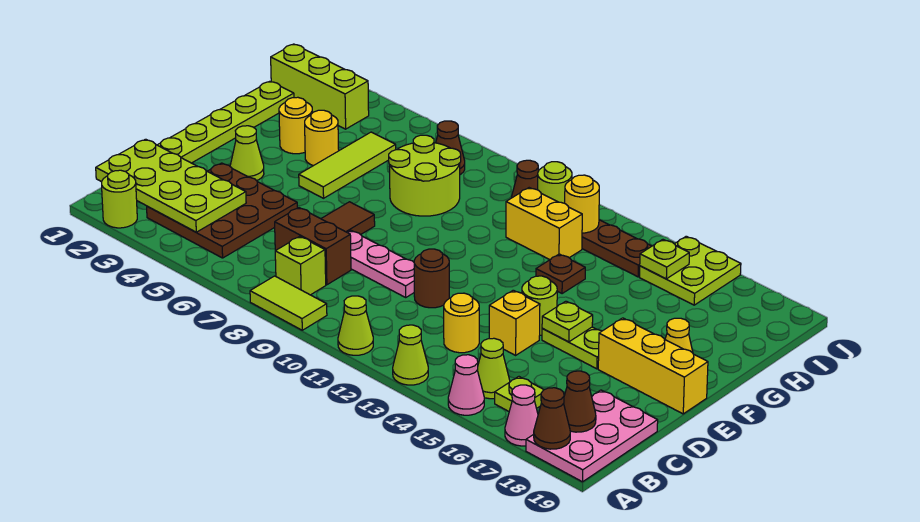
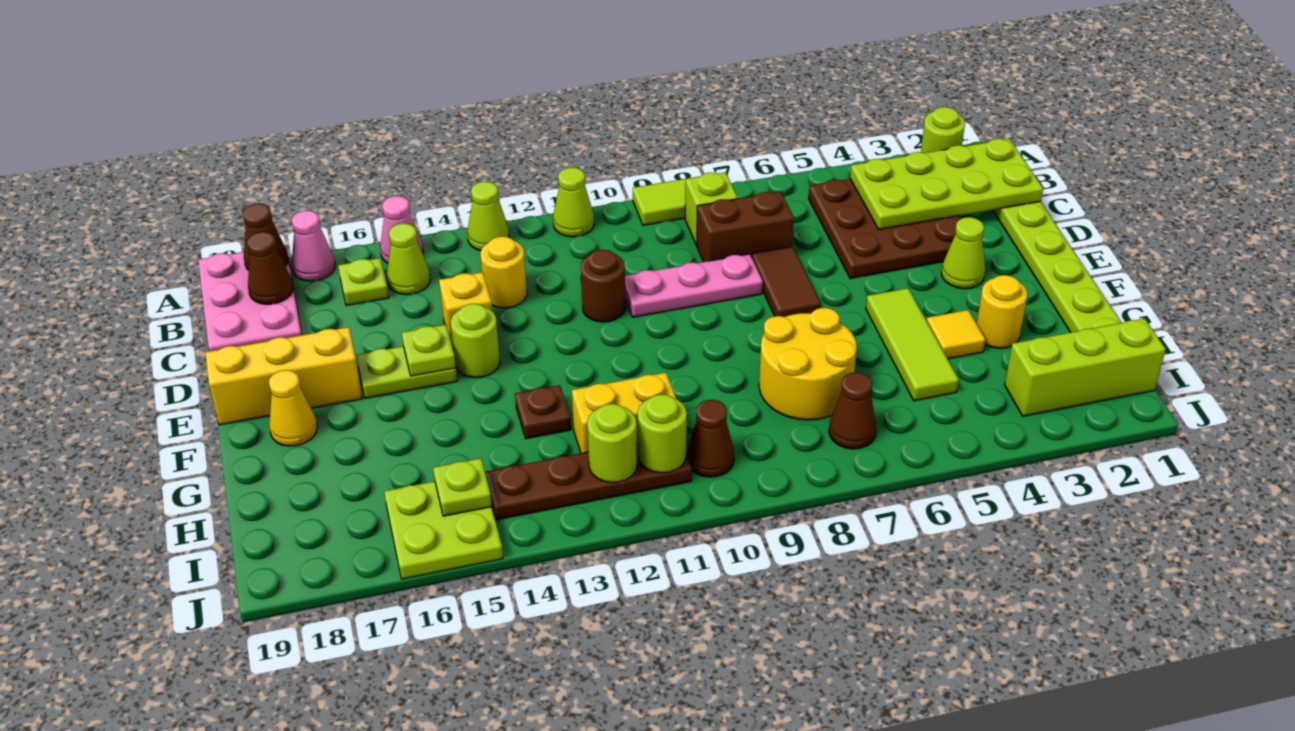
yellow round brick G4 level 1 -> yellow tile G4 level 1
lime round brick G7:H8 level 1 -> yellow round brick G7:H8 level 1
yellow round brick I12 level 2 -> lime round brick I12 level 2

